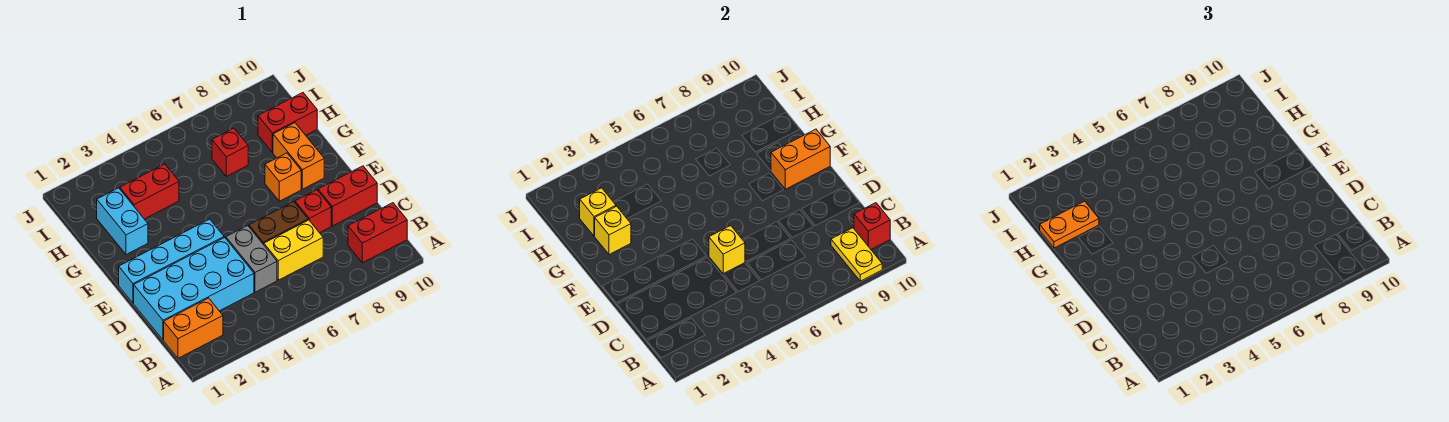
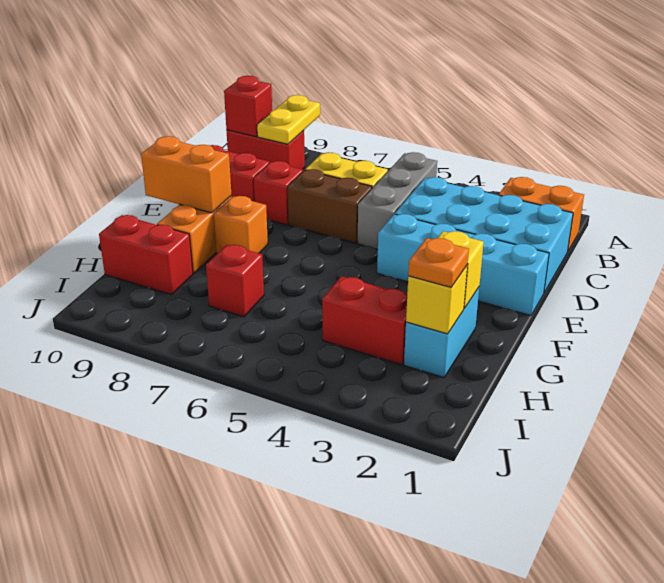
grey brick C5:D5 level 1 -> grey brick B5:D5 level 1
yellow brick D5 level 2 -> none
orange plate H1:H2 level 3 -> orange plate H2 level 3

